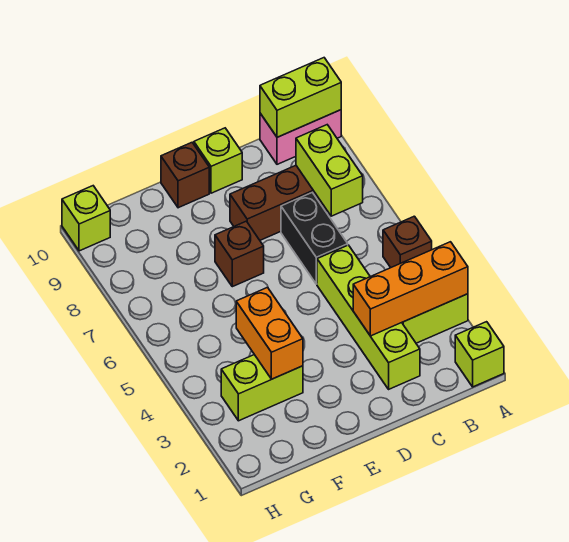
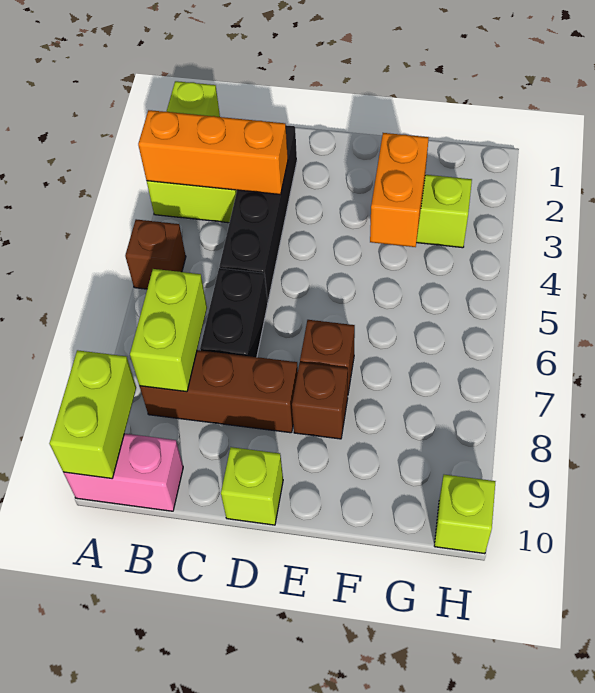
lime brick A10:B10 level 2 -> lime brick A9:A10 level 2
lime brick C2:C5 level 1 -> black brick C2:C5 level 1
brown brick E10 level 1 -> brown brick E8 level 1

